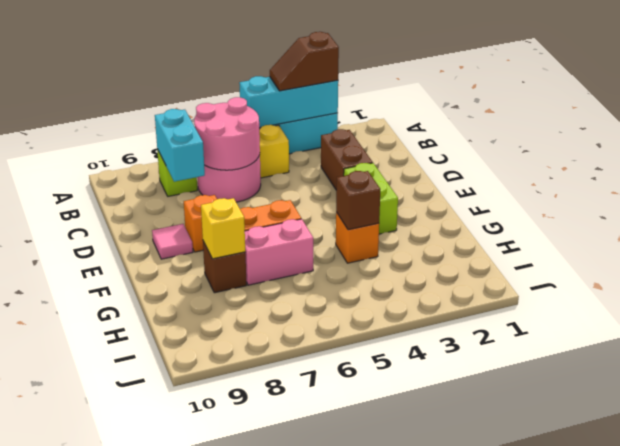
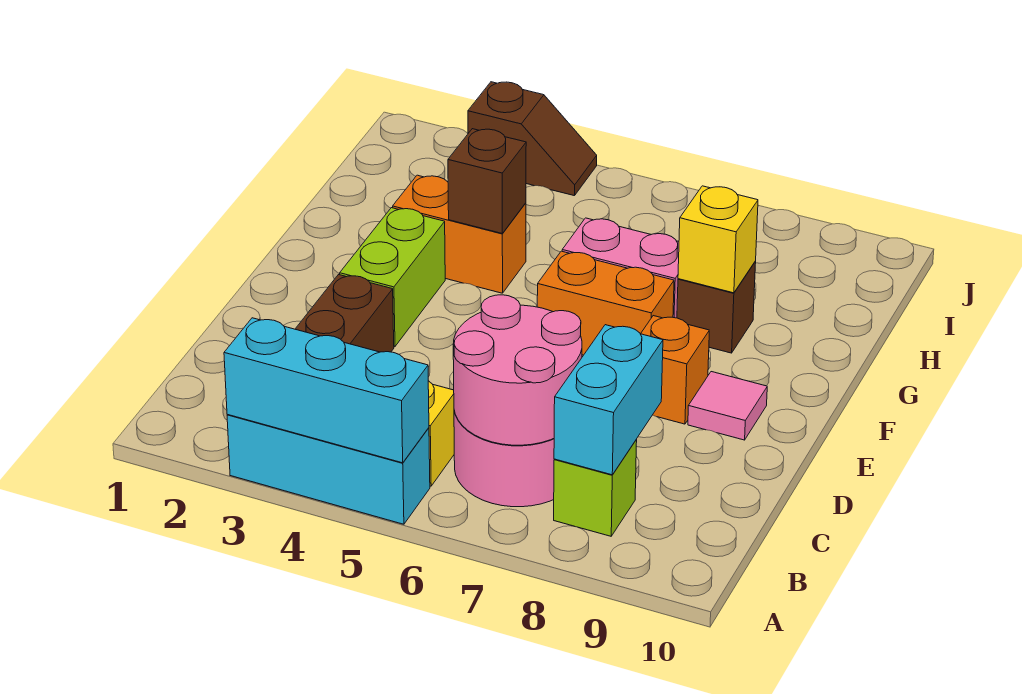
brown slope A3:A4 level 3 top 3 -> brown slope J3:J4 level 1 top 3
orange brick G4 level 1 -> orange brick G3:G4 level 1

